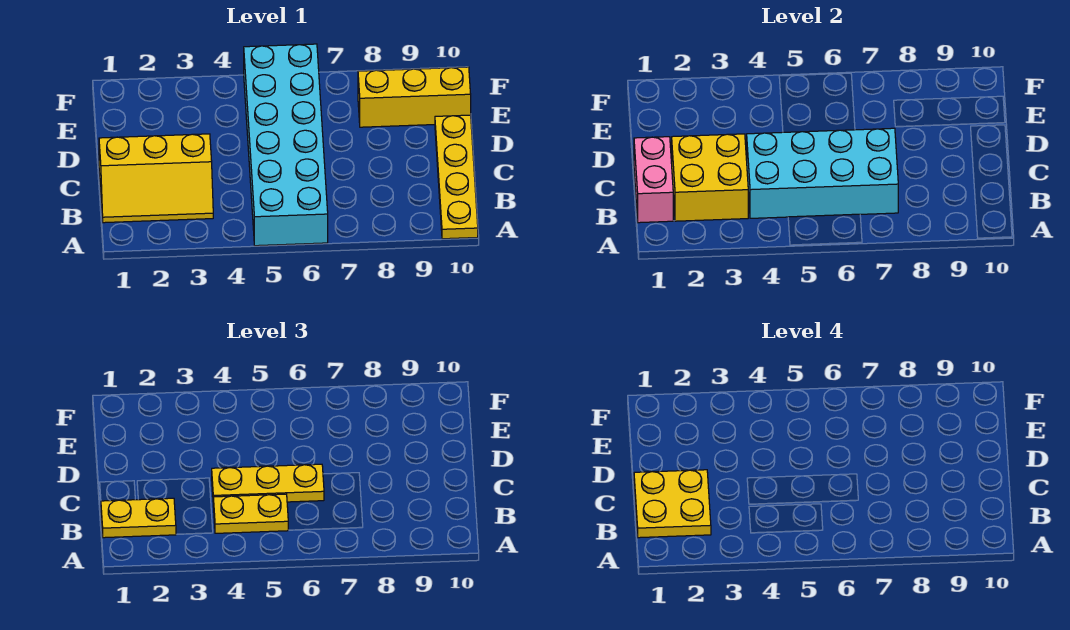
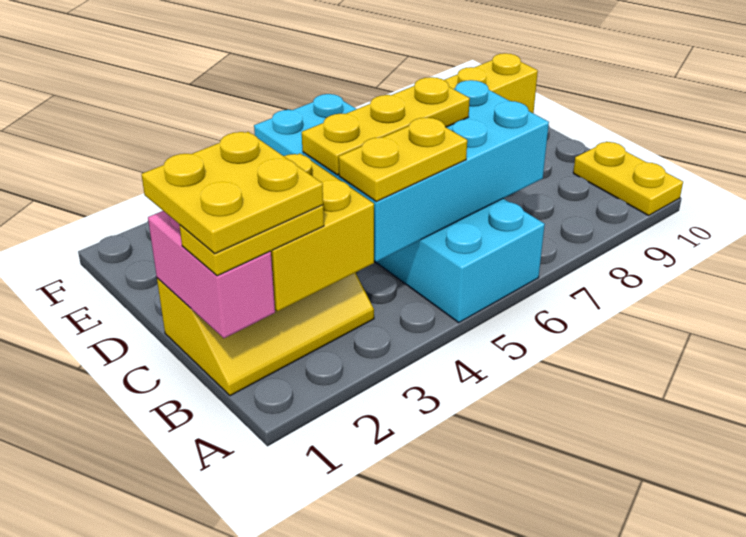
yellow plate A10:D10 level 1 -> yellow plate A10:B10 level 1

